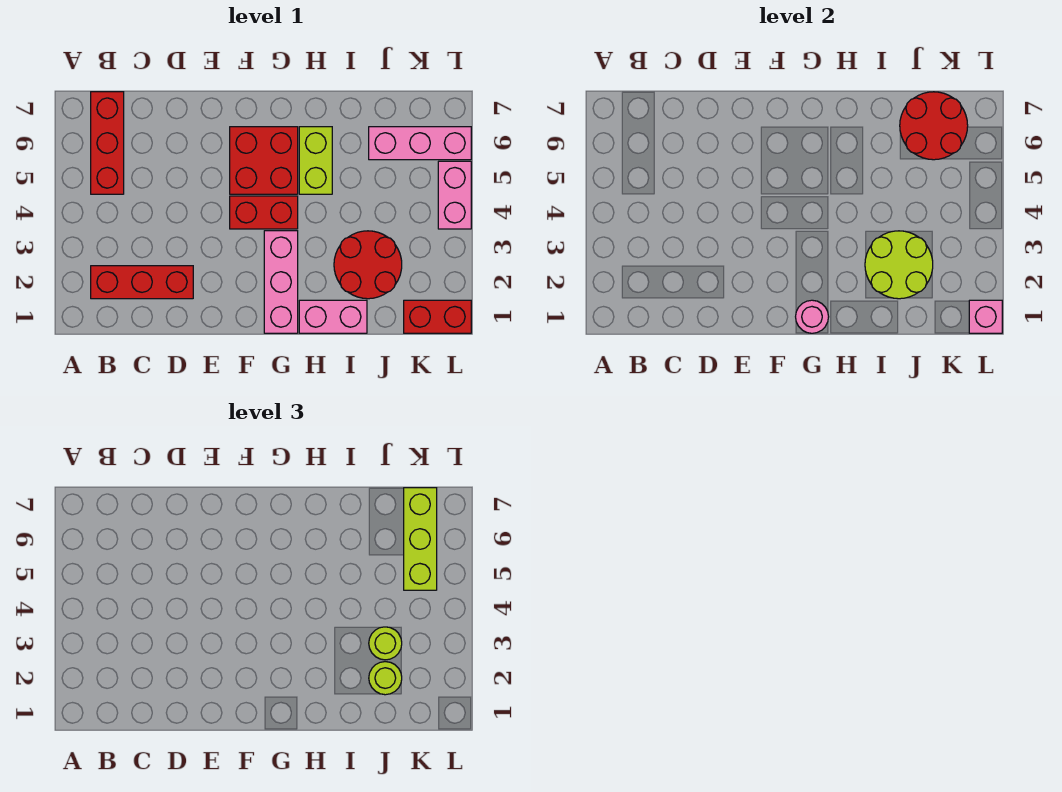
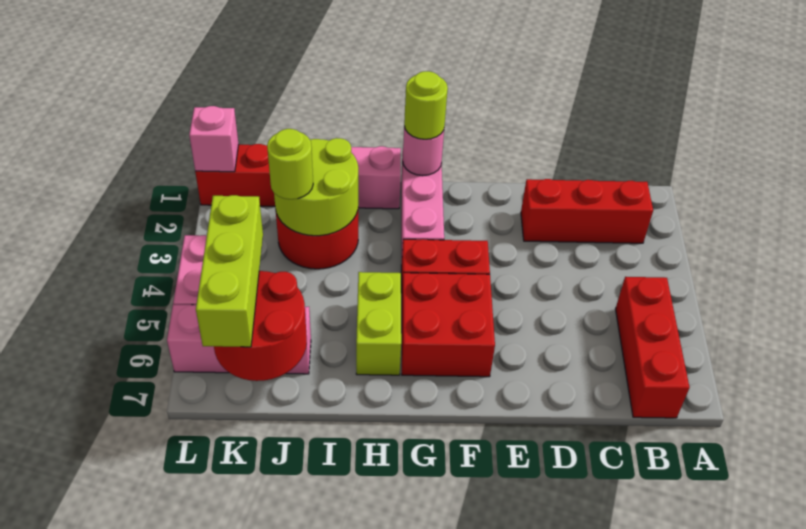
lime round brick J2 level 3 -> lime round brick G1 level 3

